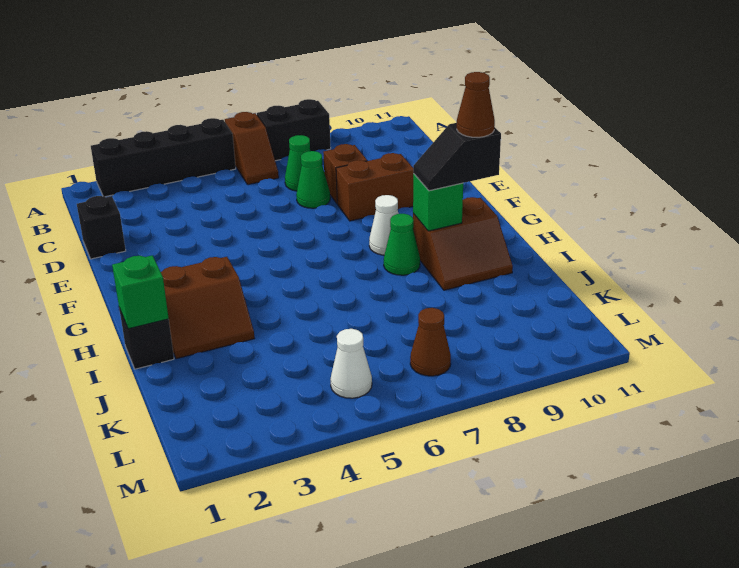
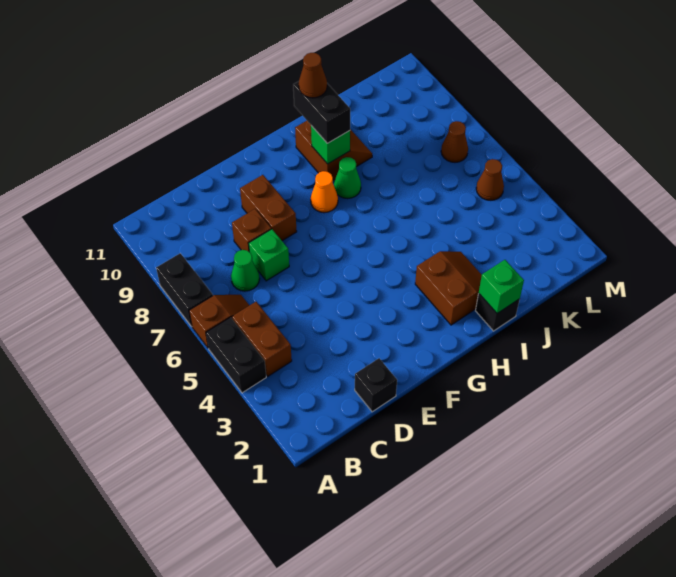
black brick A2:A5 level 1 -> black brick A4:A5 level 1
none -> brown brick B4:B5 level 1
green cone D7 level 1 -> green brick D7 level 1
white cone G8 level 1 -> orange cone G8 level 1
black slope H9:H10 level 3 top 10 -> black brick H9:H10 level 3
white cone L5 level 1 -> brown cone L5 level 1

